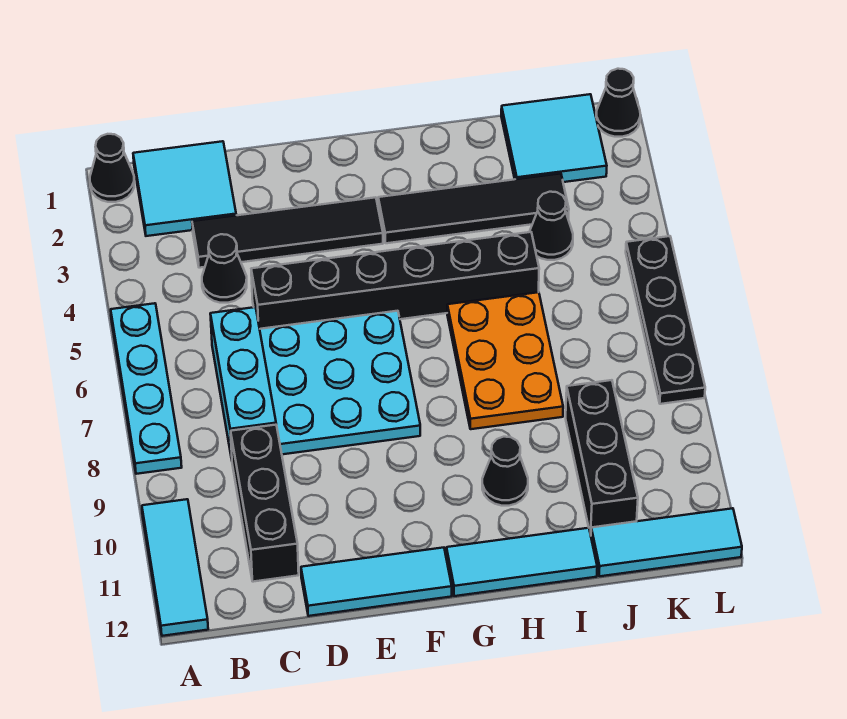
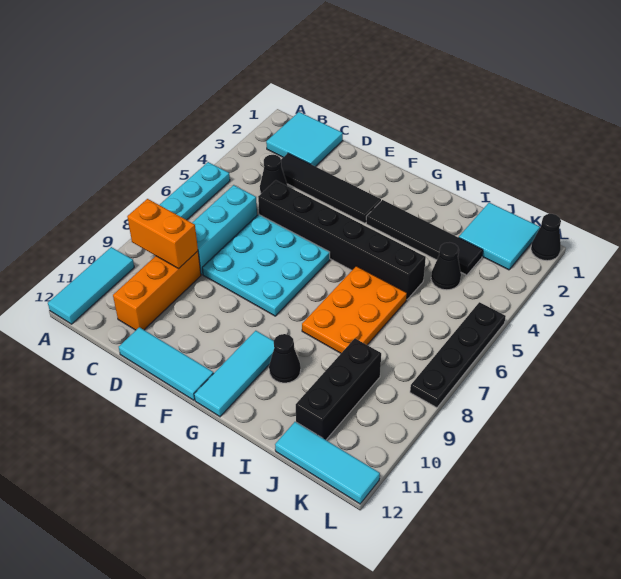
black cone A1 level 1 -> none
none -> orange brick B9:C9 level 2
black brick C9:C11 level 1 -> orange brick C9:C11 level 1
cyan tile G12:I12 level 1 -> cyan tile G10:G12 level 1

